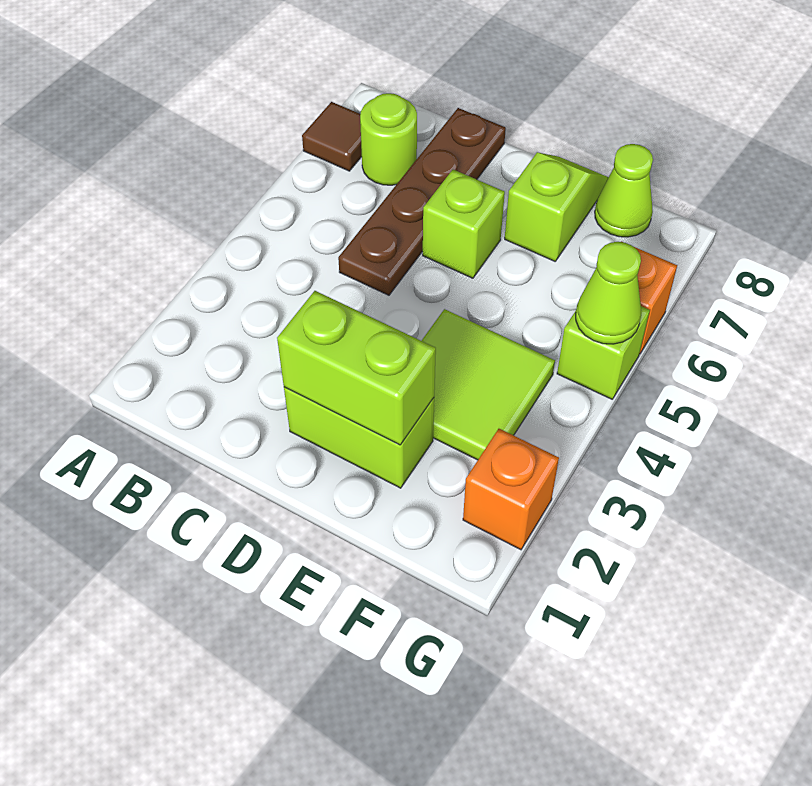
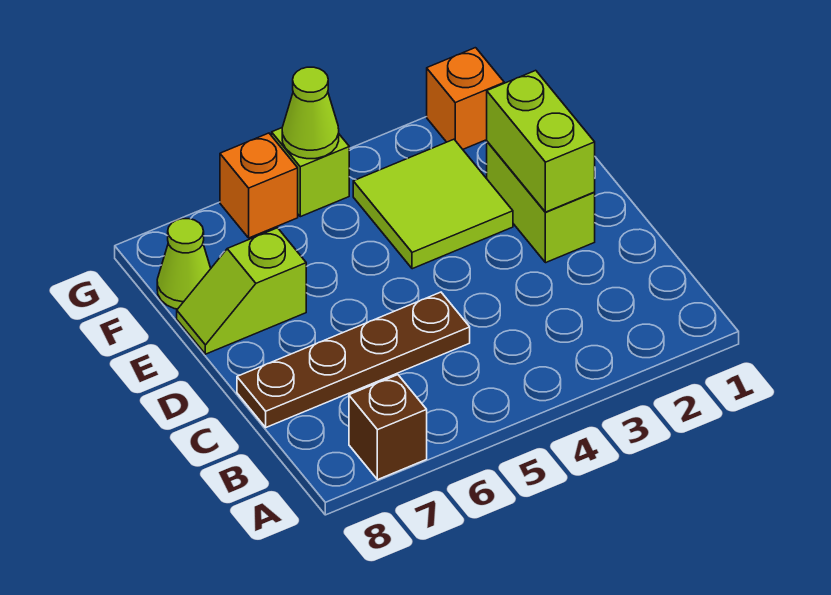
brown tile A7 level 1 -> brown brick A7 level 1
lime round brick B7 level 1 -> none
lime brick D6 level 1 -> none

